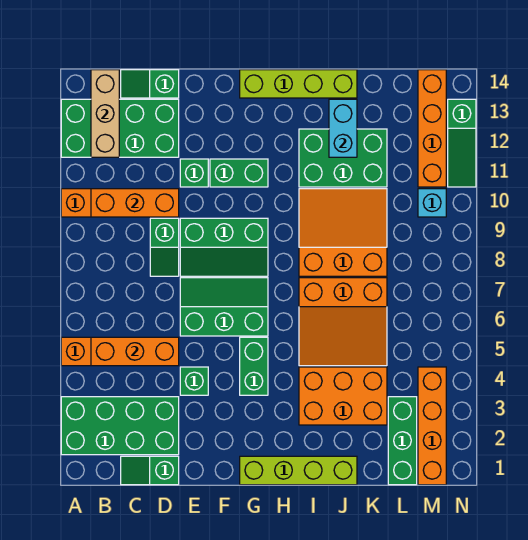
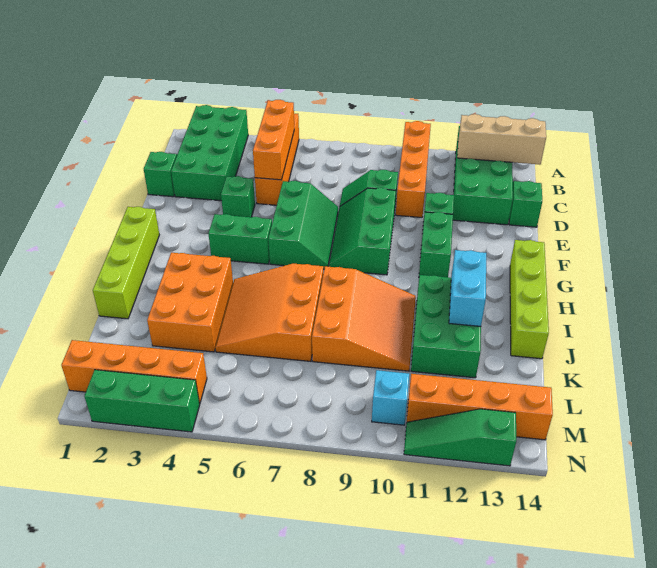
orange brick B10:D10 level 2 -> none
cyan brick J12:J13 level 2 -> cyan brick I12:J12 level 2
green brick L1:L3 level 1 -> green brick N2:N4 level 1

